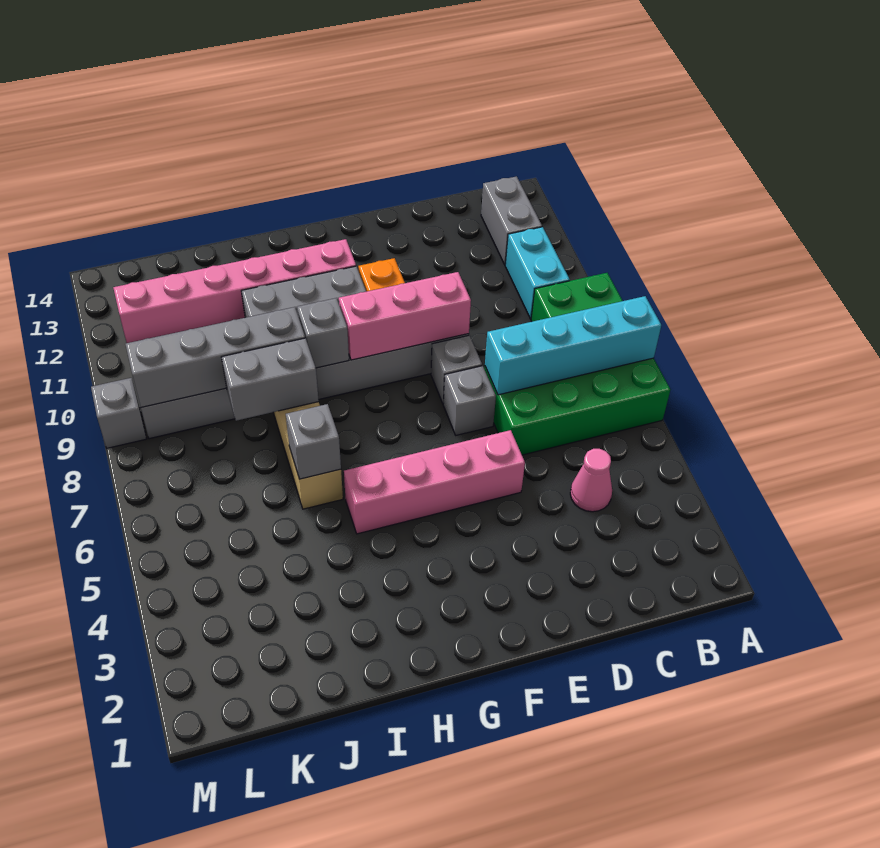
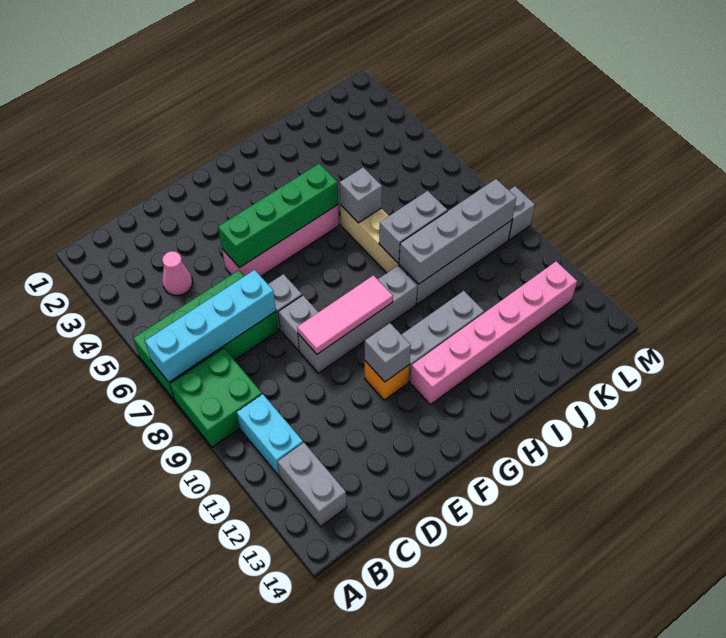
none -> green brick E5:H5 level 2
pink brick E9:G9 level 2 -> pink tile E9:G9 level 2
grey brick H9 level 2 -> grey brick F11 level 2

